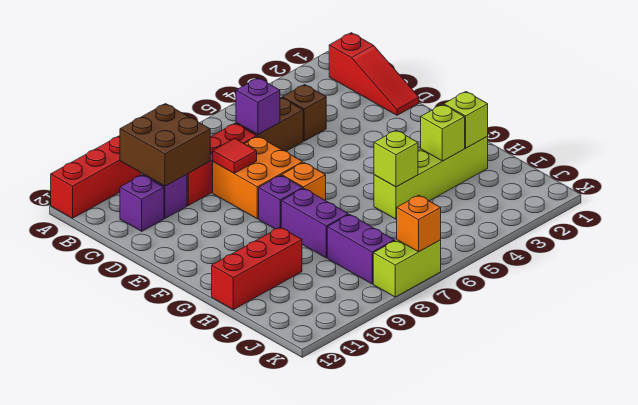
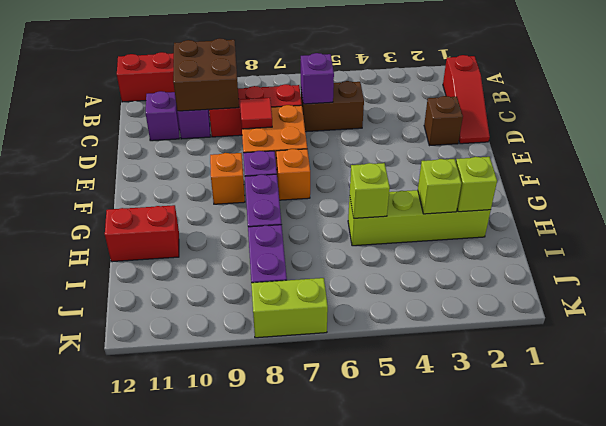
brown brick C4 level 1 -> brown brick D2 level 1
red brick H10:H12 level 1 -> red brick H11:H12 level 1
orange brick K7 level 2 -> orange brick F9 level 1

